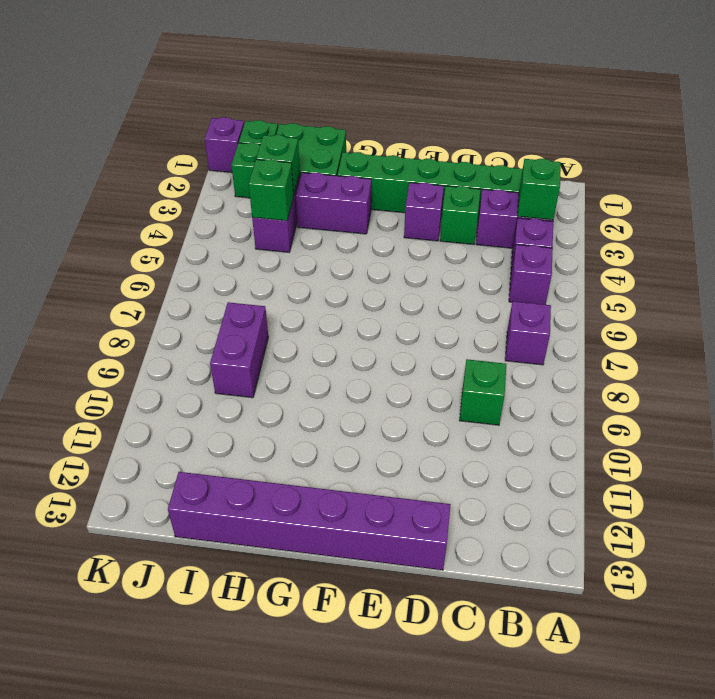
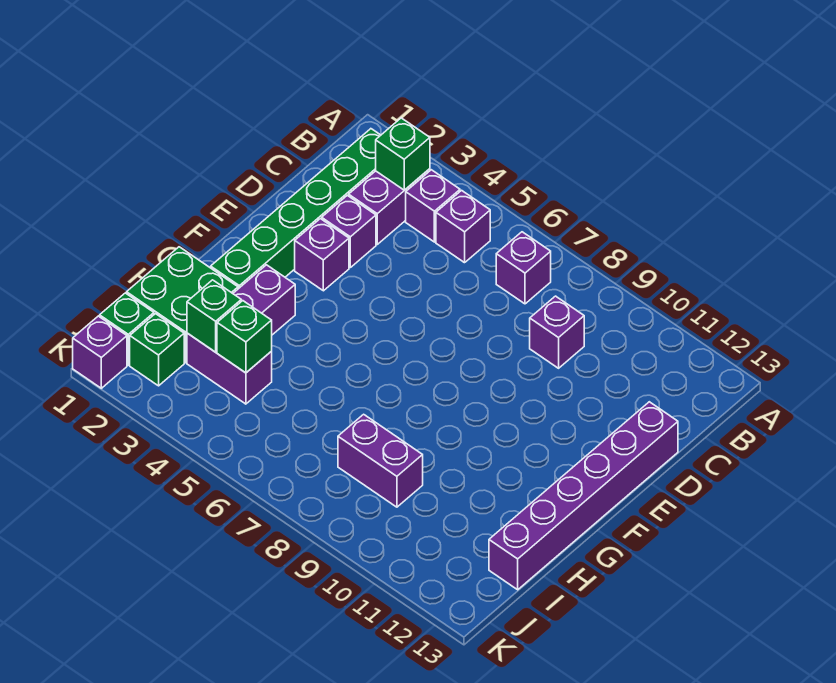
green brick C9 level 1 -> purple brick C9 level 1
green brick D3 level 1 -> purple brick D3 level 1

